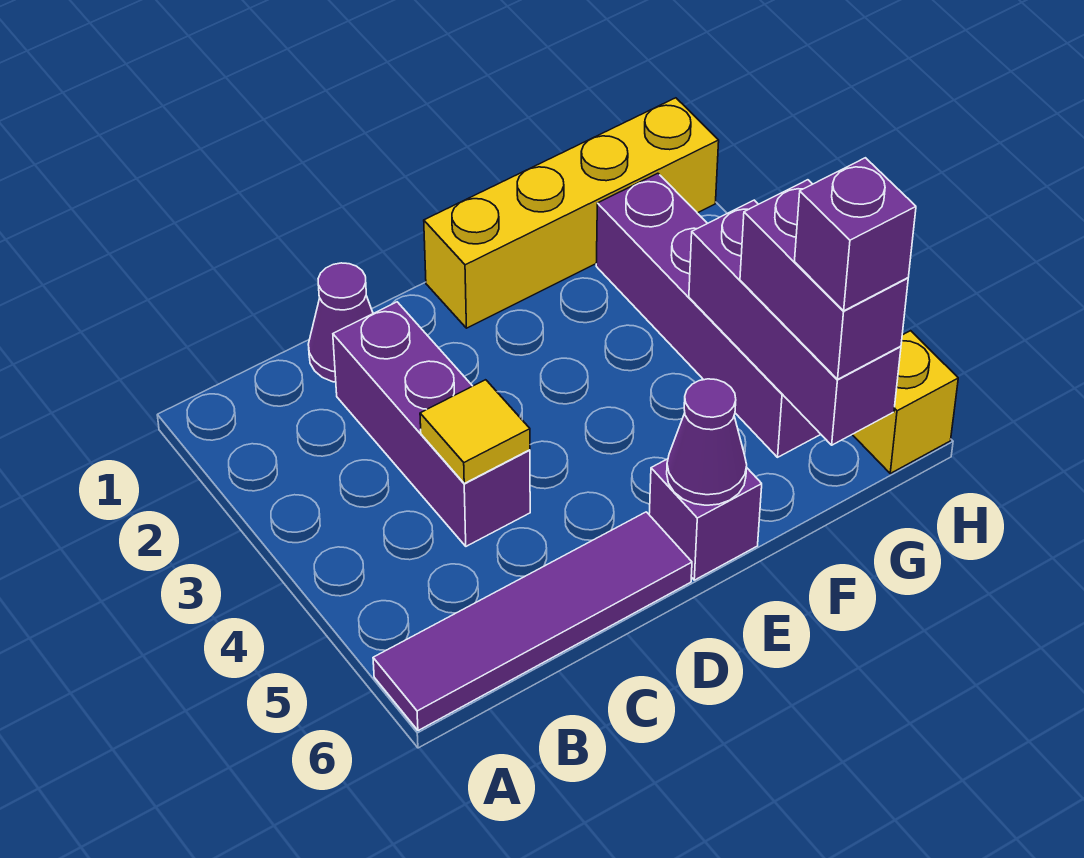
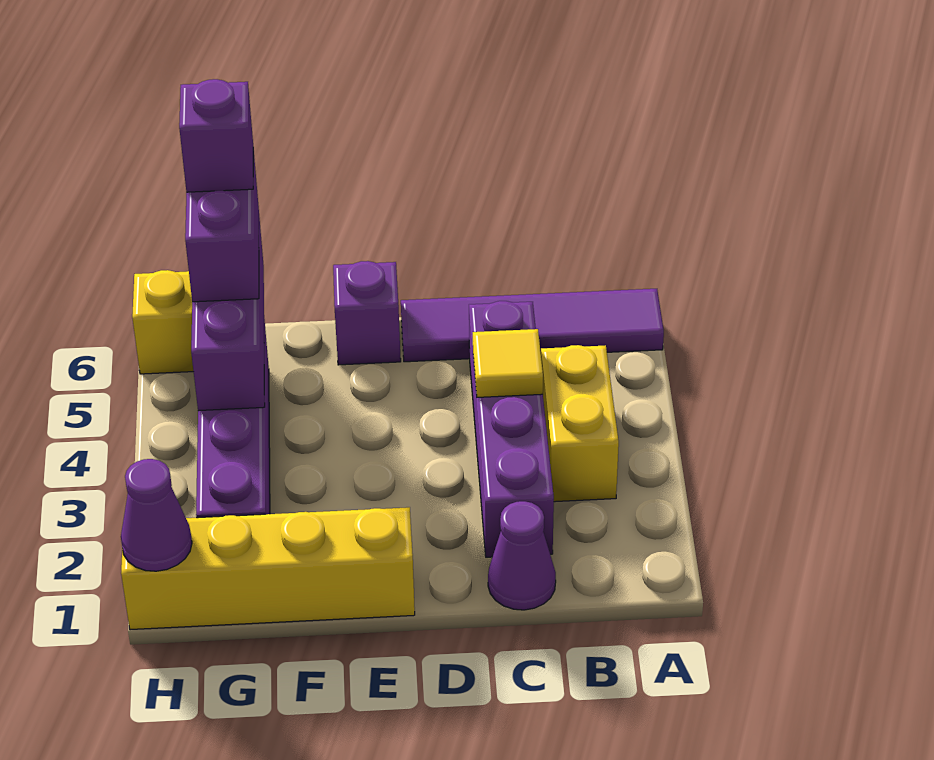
none -> yellow brick B3:B4 level 1
purple brick C2:C4 level 1 -> purple brick C2:C5 level 1
purple cone E6 level 2 -> purple cone H1 level 2

